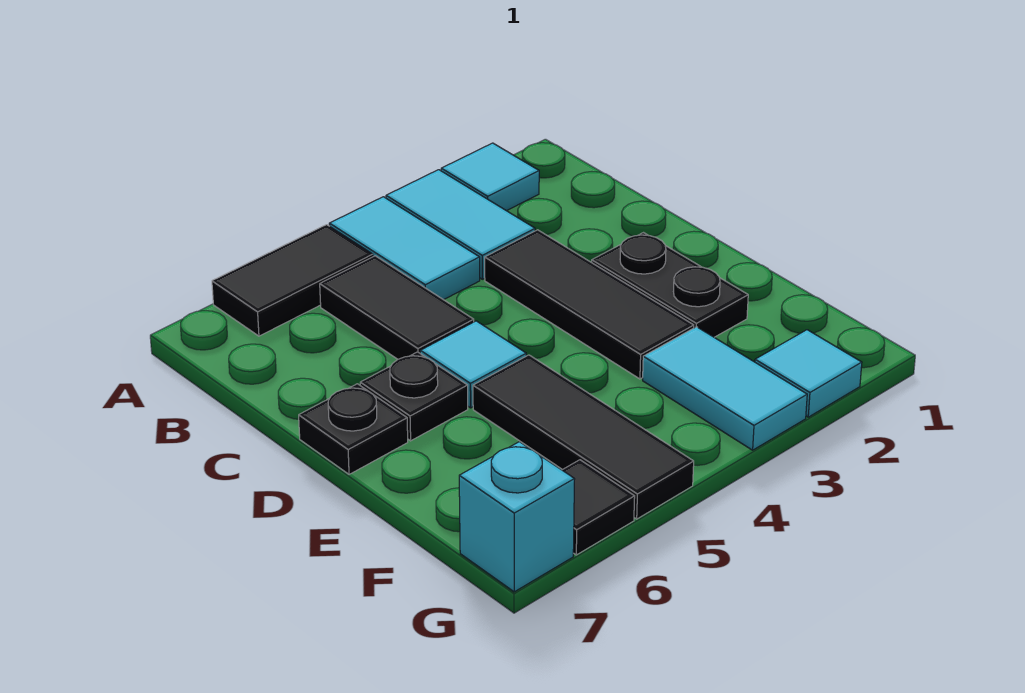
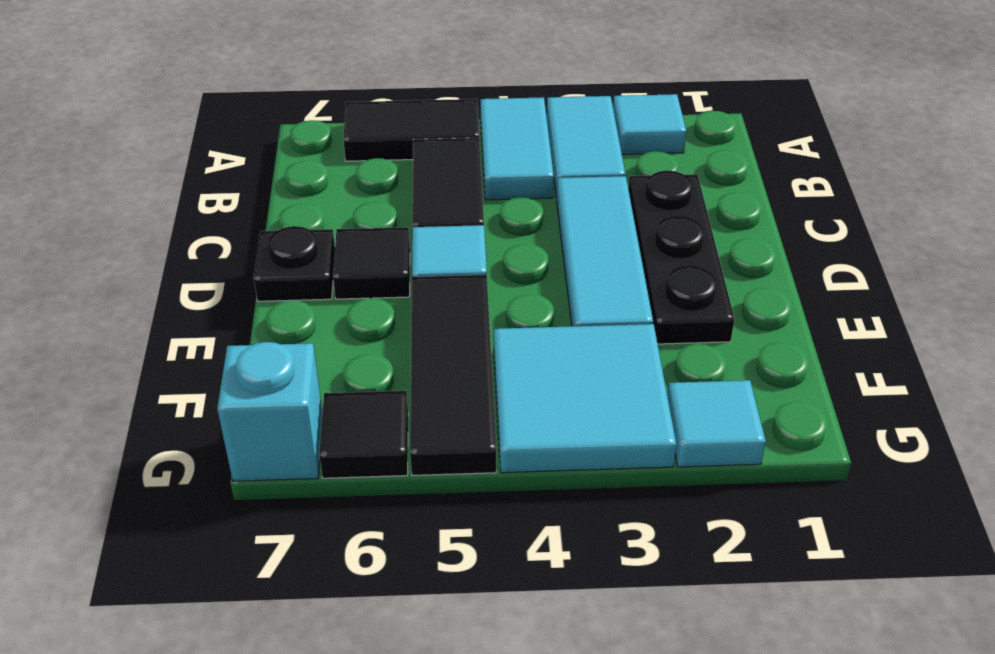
black tile C3:E3 level 1 -> cyan tile C3:E3 level 1
black plate D2:E2 level 1 -> black plate C2:E2 level 1
black plate D6 level 1 -> black tile D6 level 1
cyan tile F3:G3 level 1 -> cyan tile F3:G4 level 1

